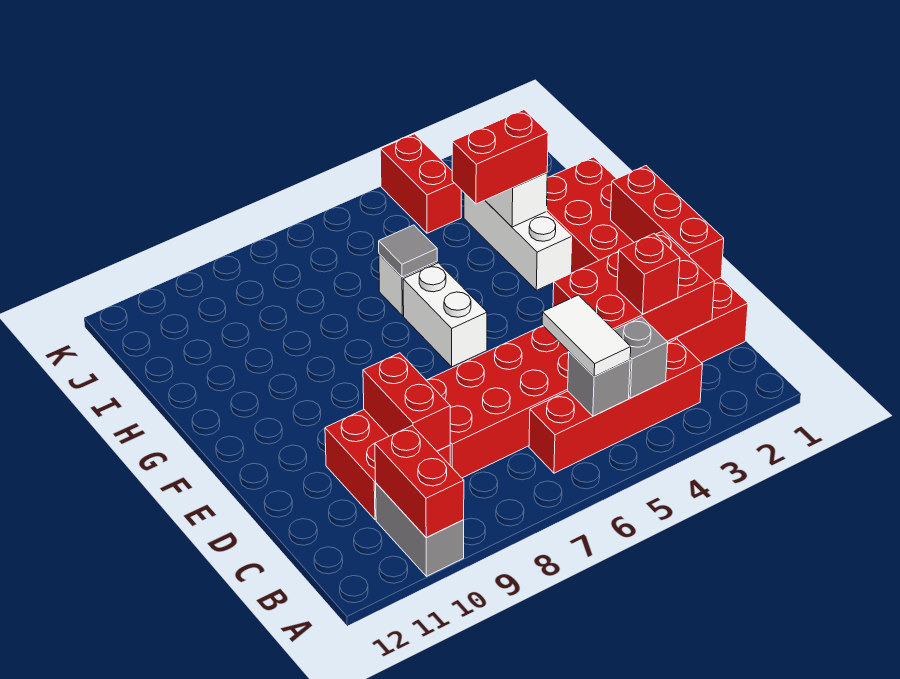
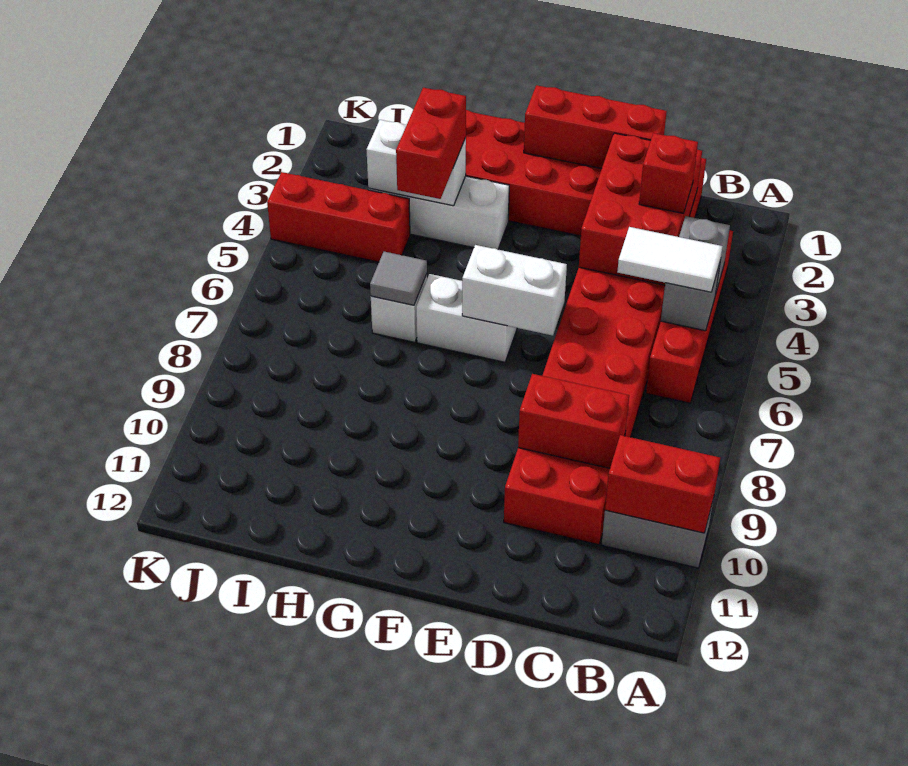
none -> white brick E6:F6 level 2
red brick J4:K4 level 1 -> red brick I4:K4 level 1

